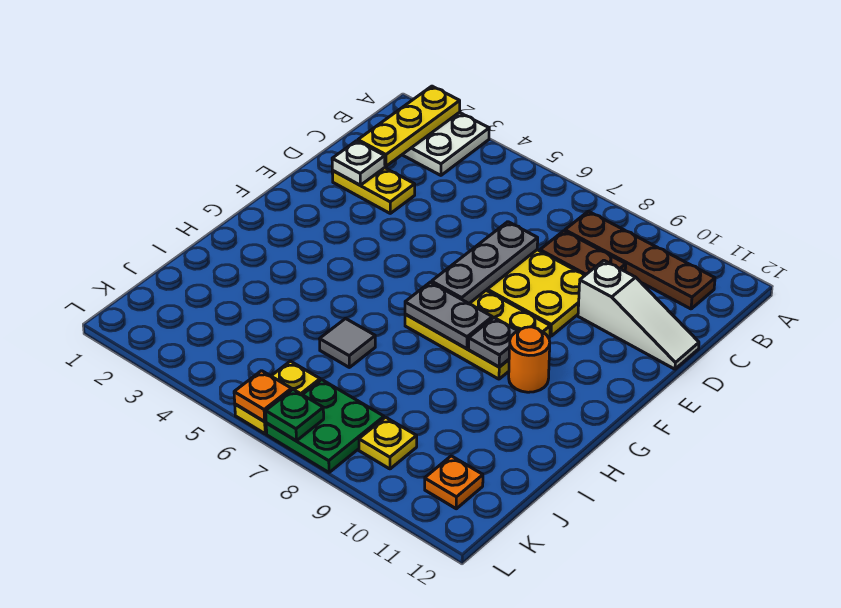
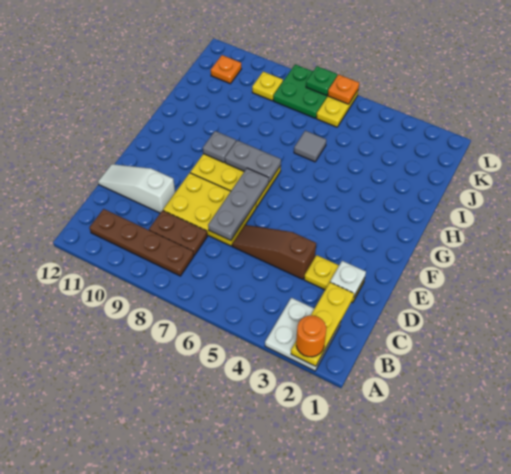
none -> brown slope D4:D6 level 1 top 4
orange round brick G10 level 1 -> orange round brick A2 level 3

